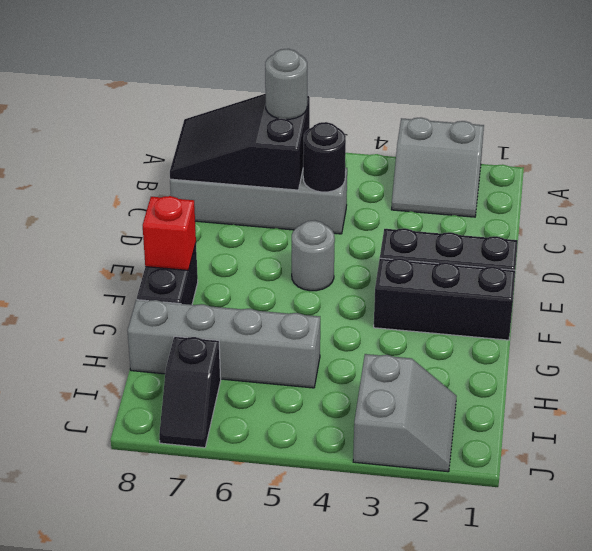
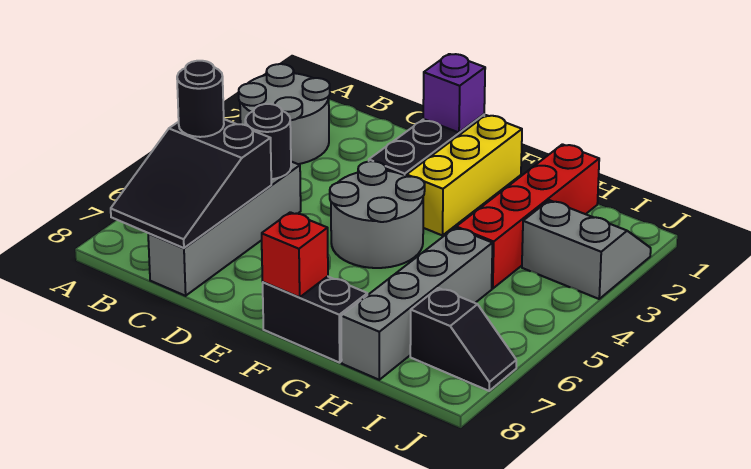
grey slope A2:B3 level 1 top A -> grey round brick A2:B3 level 1
grey round brick B6 level 3 -> black round brick B6 level 3
none -> purple brick E1 level 2
grey round brick E5 level 1 -> grey round brick E4:F5 level 1
black brick F1:F3 level 1 -> yellow brick F1:F3 level 1
none -> red brick H1:H4 level 1

